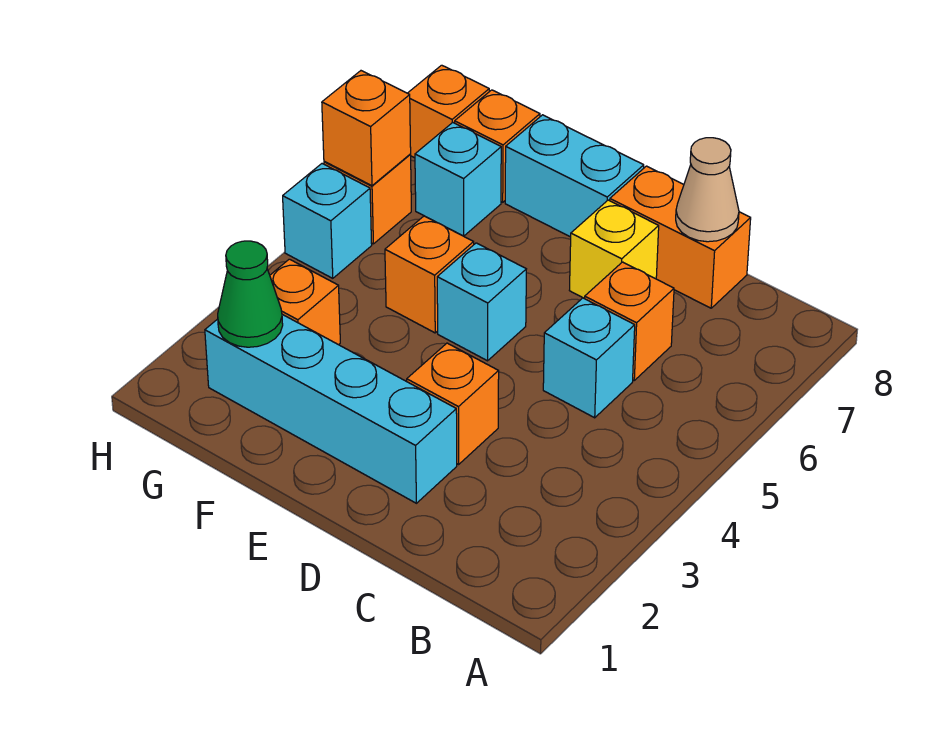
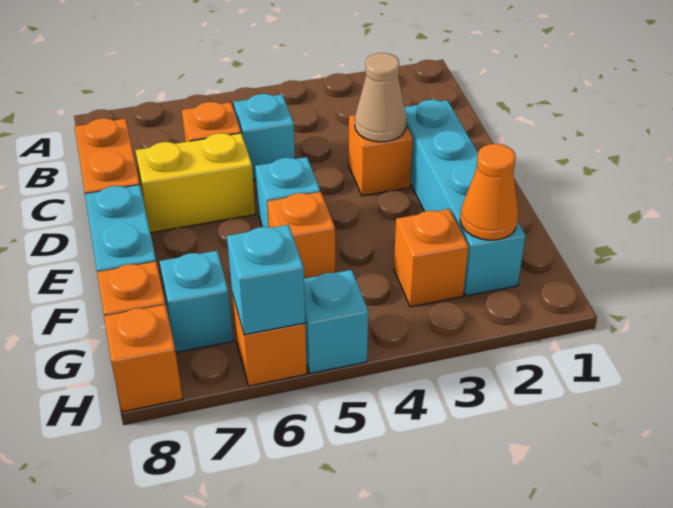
tan cone C8 level 2 -> tan cone D3 level 2
yellow brick D7 level 1 -> yellow brick D6:D7 level 1
green cone G2 level 2 -> orange cone G2 level 2
orange brick H6 level 2 -> cyan brick H6 level 2

